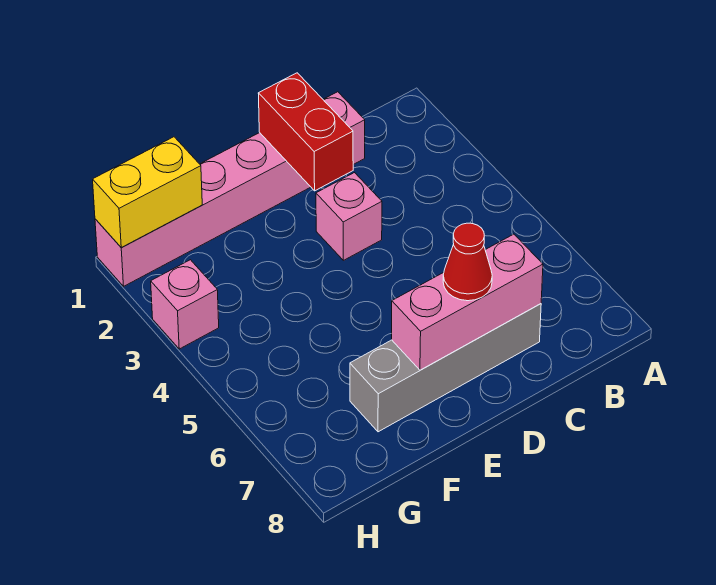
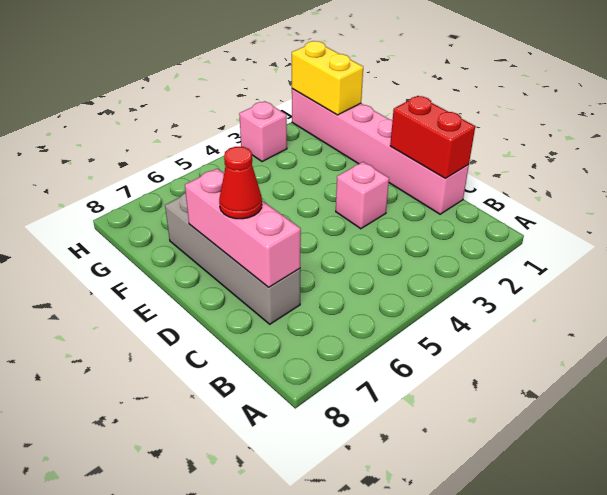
red brick D1:D2 level 2 -> red brick C1:D1 level 2

